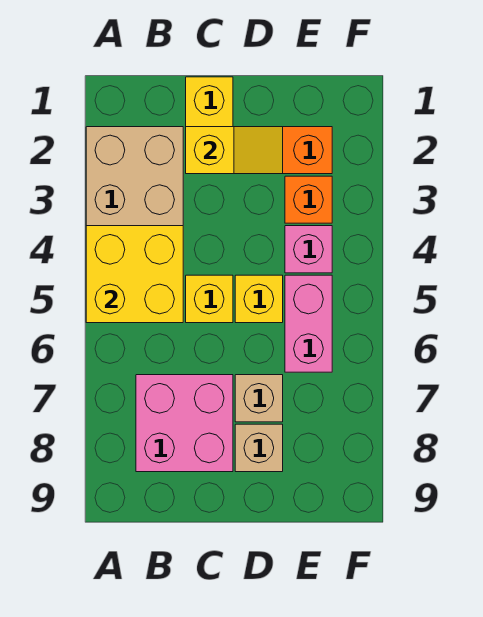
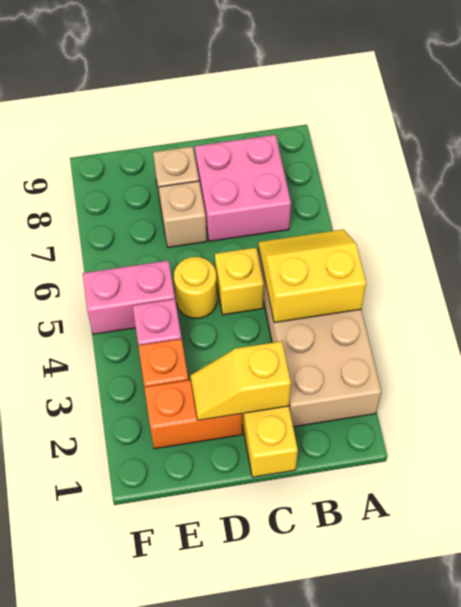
yellow brick A4:B5 level 2 -> yellow slope A4:B5 level 2 top 4
yellow brick D5 level 1 -> yellow round brick D5 level 1
pink brick E5:E6 level 1 -> pink brick E5:F5 level 1

